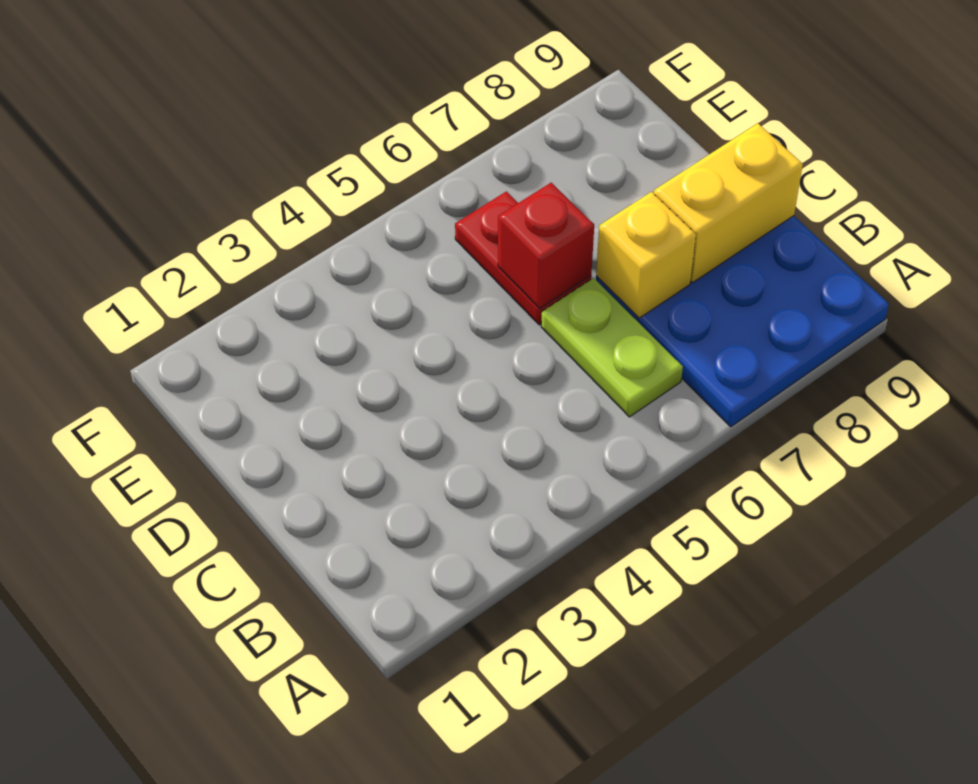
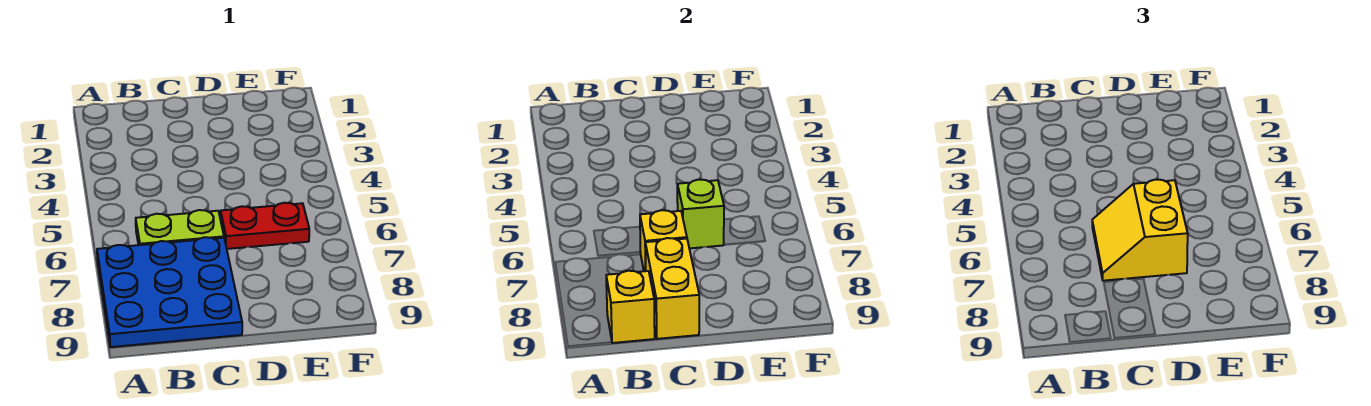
none -> yellow brick B9 level 2
none -> yellow slope C6:D7 level 3 top D
red brick D6 level 2 -> lime brick D6 level 2

